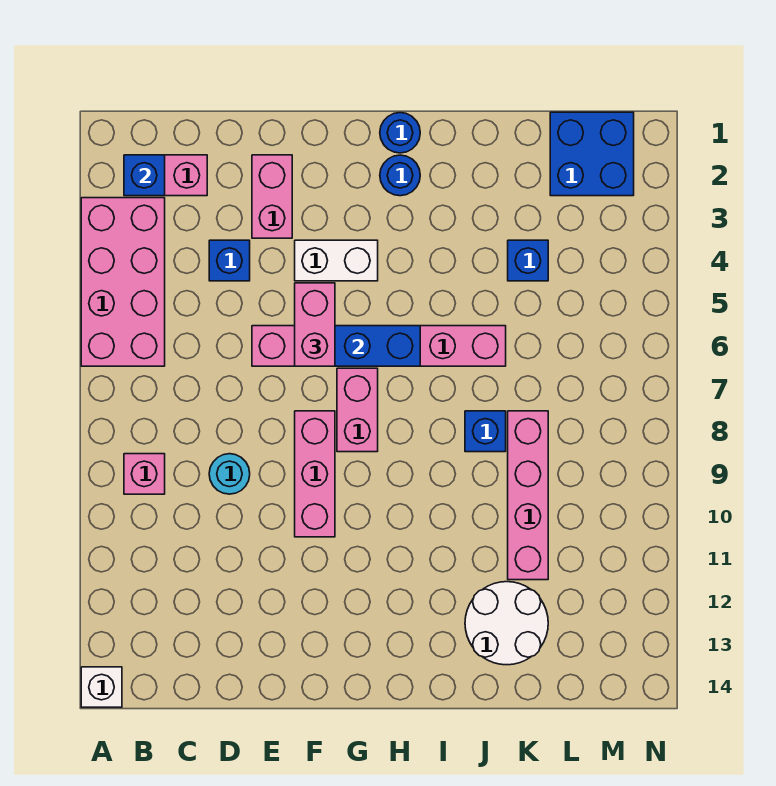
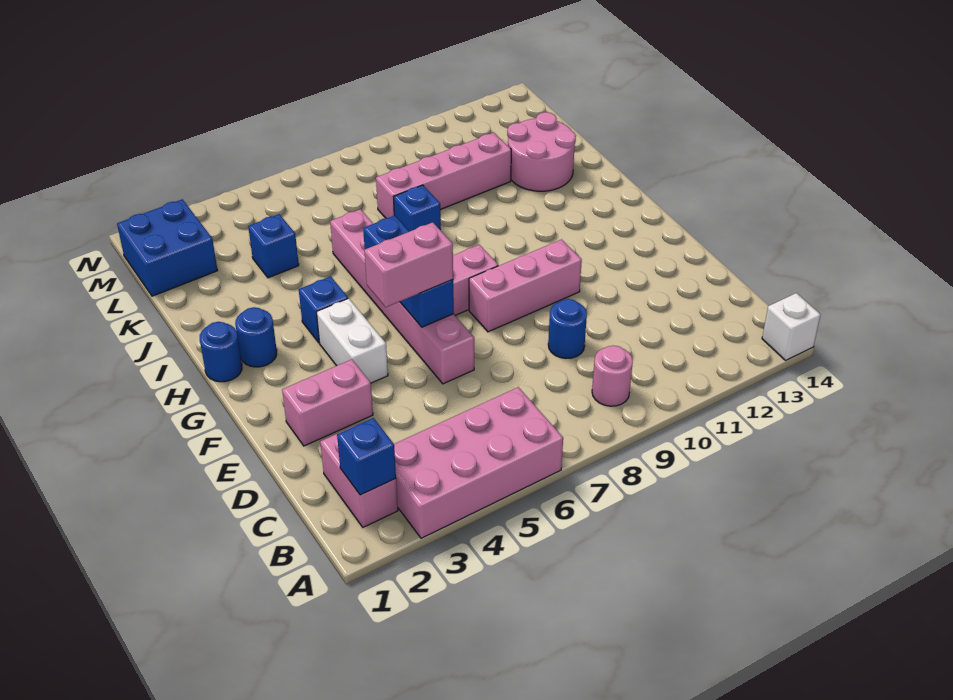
pink brick B9 level 1 -> pink round brick B9 level 1
blue brick D4 level 1 -> blue brick H4 level 1
cyan round brick D9 level 1 -> blue round brick D9 level 1
white round brick J12:K13 level 1 -> pink round brick J12:K13 level 1

